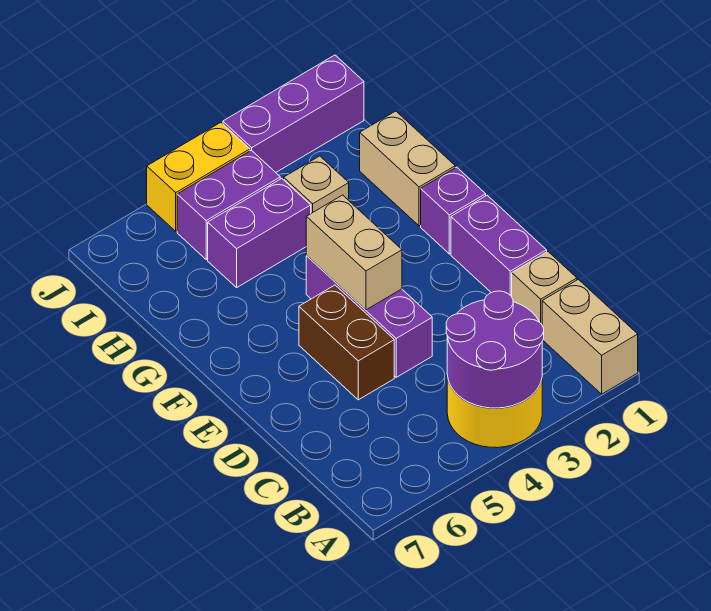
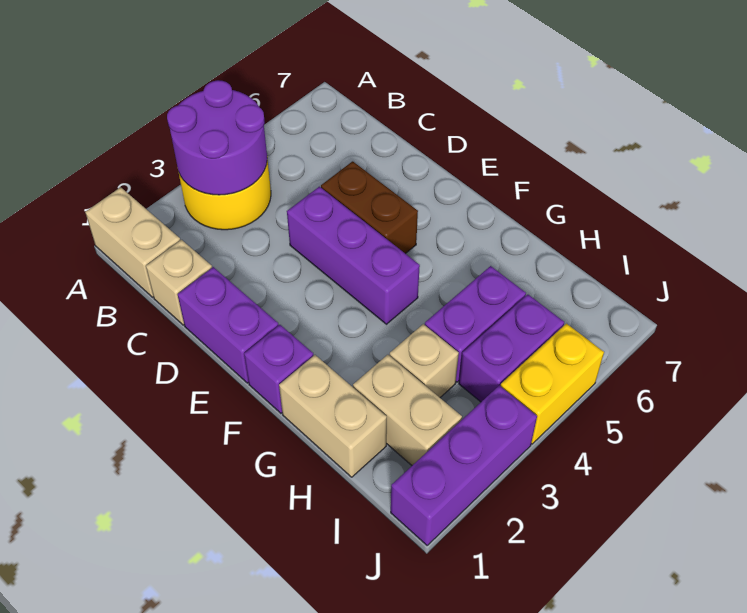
tan brick E4:F4 level 2 -> tan brick H2:I2 level 1

